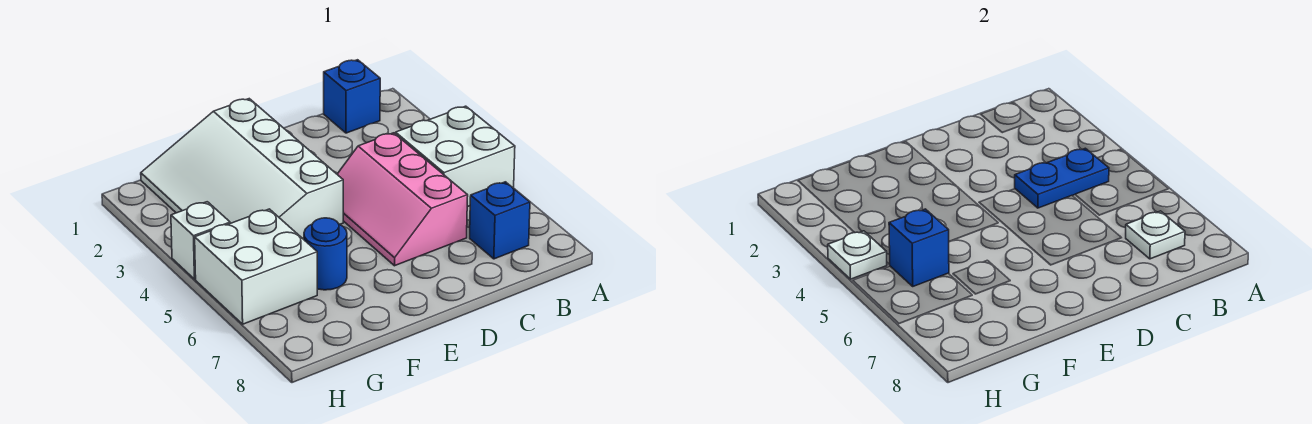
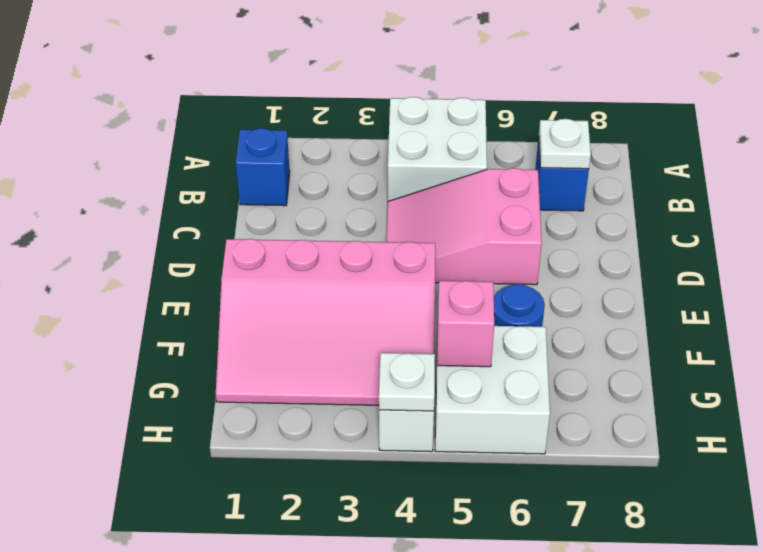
blue plate B4:C4 level 2 -> none
pink slope C4:D6 level 1 top C -> pink slope C4:D6 level 1 top 6
white slope E1:G4 level 1 top E -> pink slope E1:G4 level 1 top E
blue brick G5 level 2 -> pink brick G5 level 2

